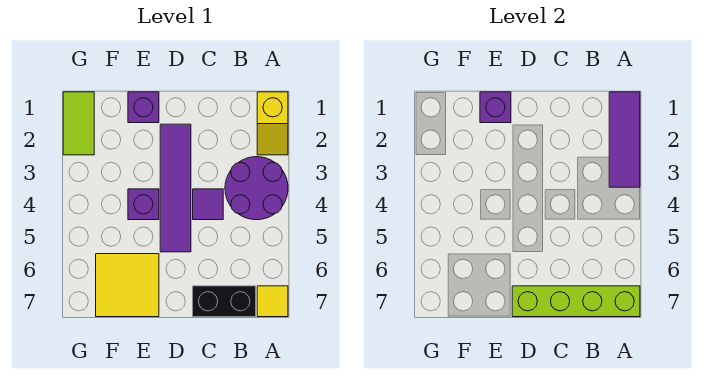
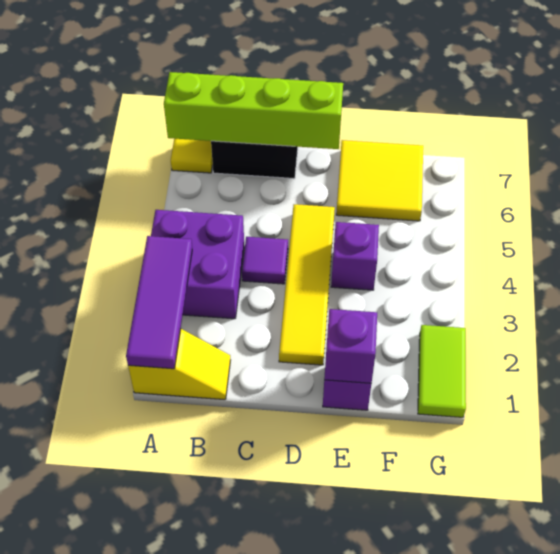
yellow slope A1:A2 level 1 top 1 -> yellow slope A1:B1 level 1 top A
purple round brick A3:B4 level 1 -> purple brick A3:B4 level 1
purple tile D2:D5 level 1 -> yellow tile D2:D5 level 1

